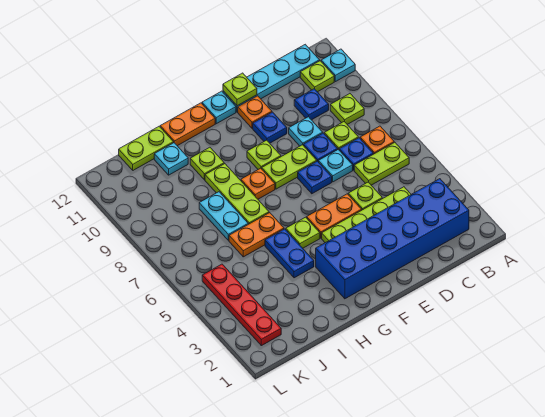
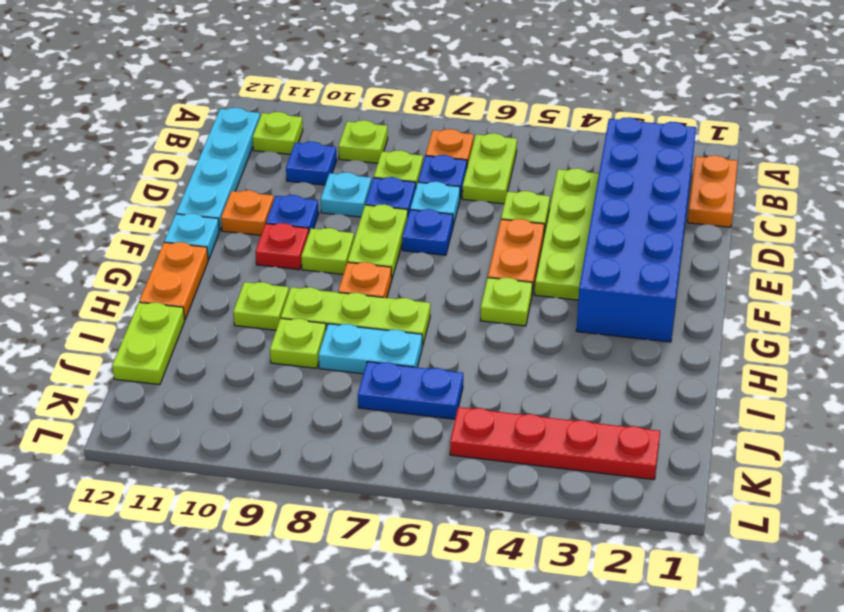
cyan plate A11 level 1 -> none
lime plate E12 level 2 -> lime plate I9 level 1
none -> red plate F10 level 1
blue plate H4:H5 level 1 -> blue plate J6:J7 level 1
orange plate H6:I6 level 1 -> orange plate B1:C1 level 1
cyan plate I11 level 1 -> none

